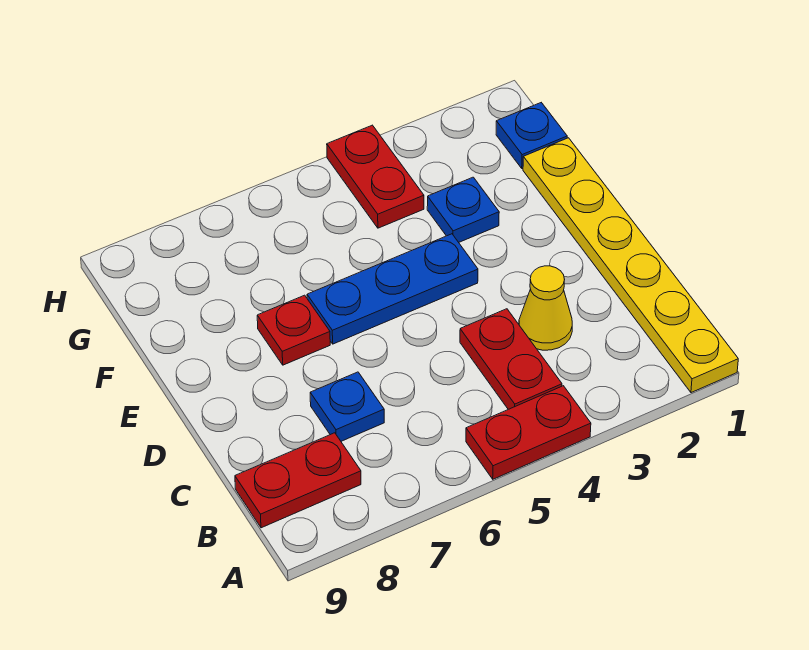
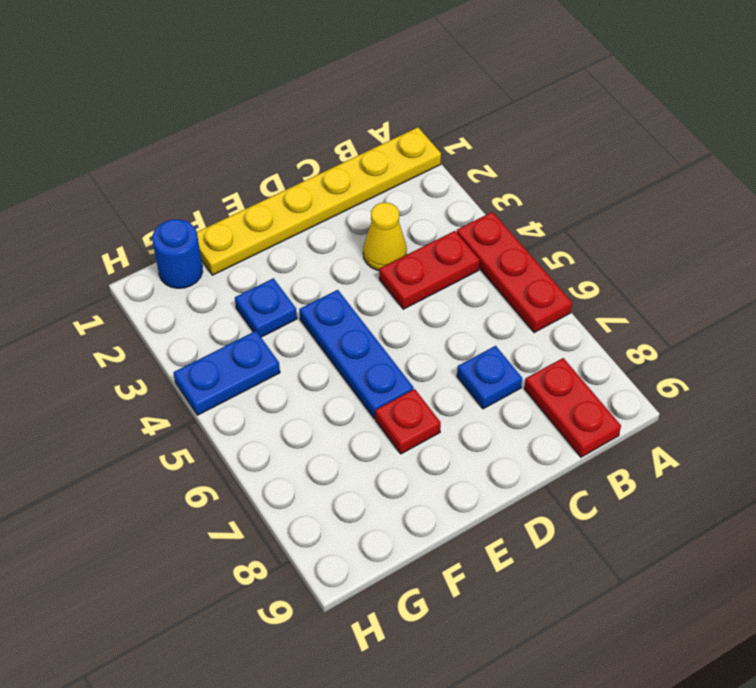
red plate A4:A5 level 1 -> red plate A4:A6 level 1
blue plate G1 level 1 -> blue round brick G1 level 1
red plate G4:H4 level 1 -> blue plate G4:H4 level 1

